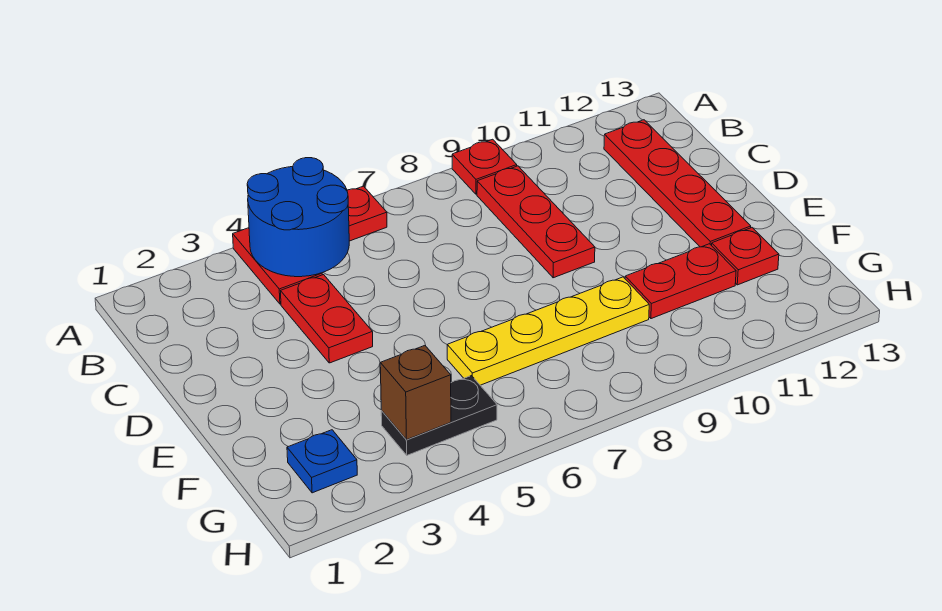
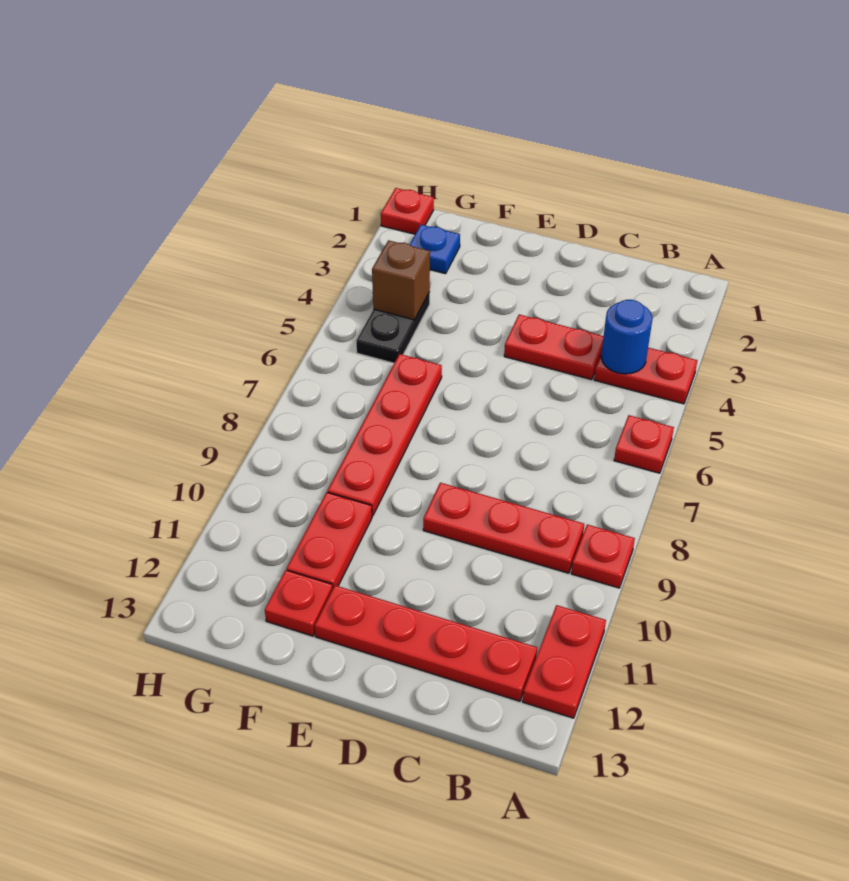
blue round brick A4:B5 level 2 -> blue round brick B4 level 2
none -> red plate A11:A12 level 1
yellow plate F6:F9 level 1 -> red plate F6:F9 level 1
none -> red plate H1 level 1

